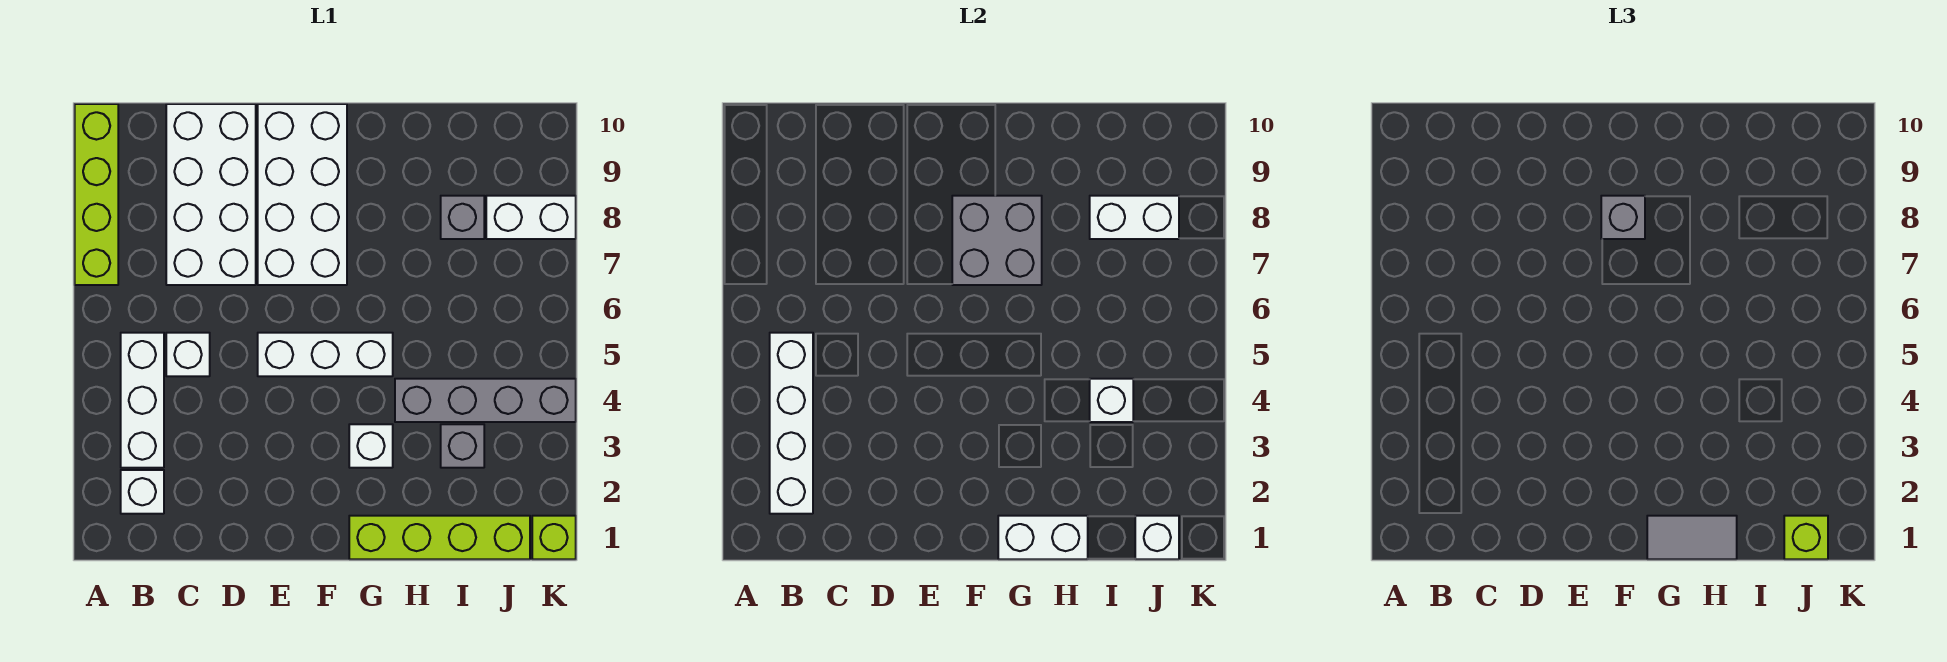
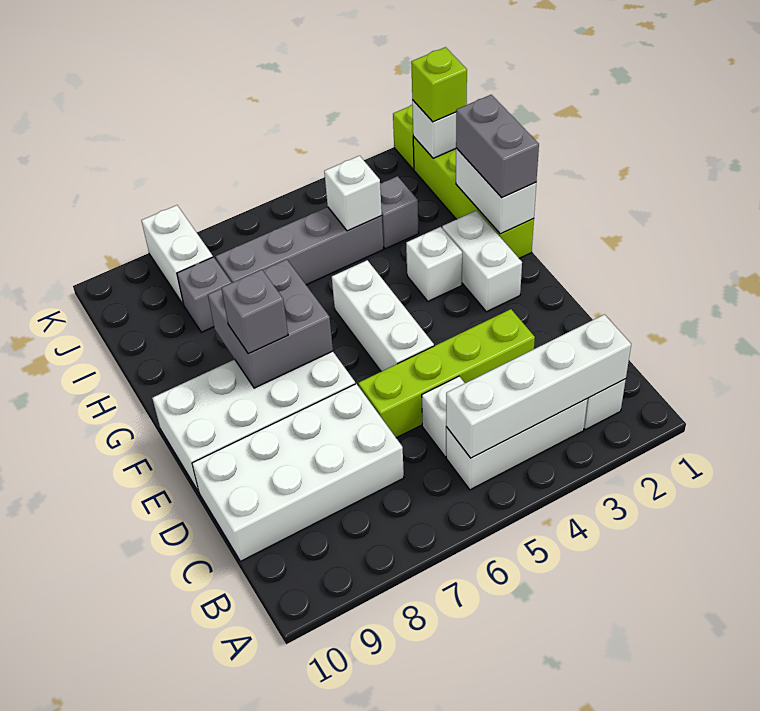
lime brick A7:A10 level 1 -> lime brick D3:D6 level 1
grey tile G1:H1 level 3 -> grey brick G1:H1 level 3
grey brick H4:K4 level 1 -> grey brick I4:I7 level 1
white brick I8:J8 level 2 -> white brick F2:G2 level 1

